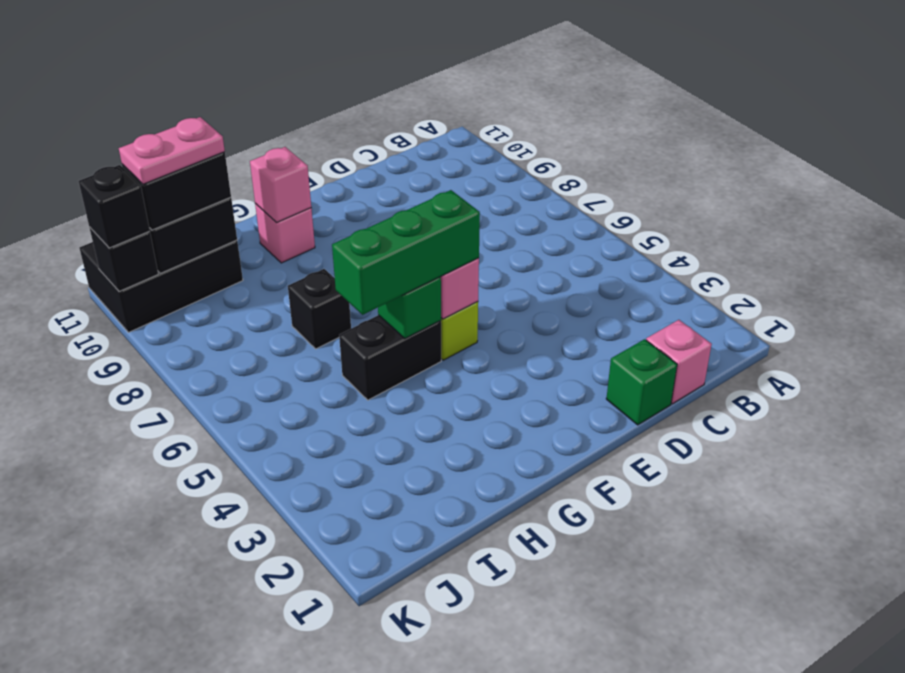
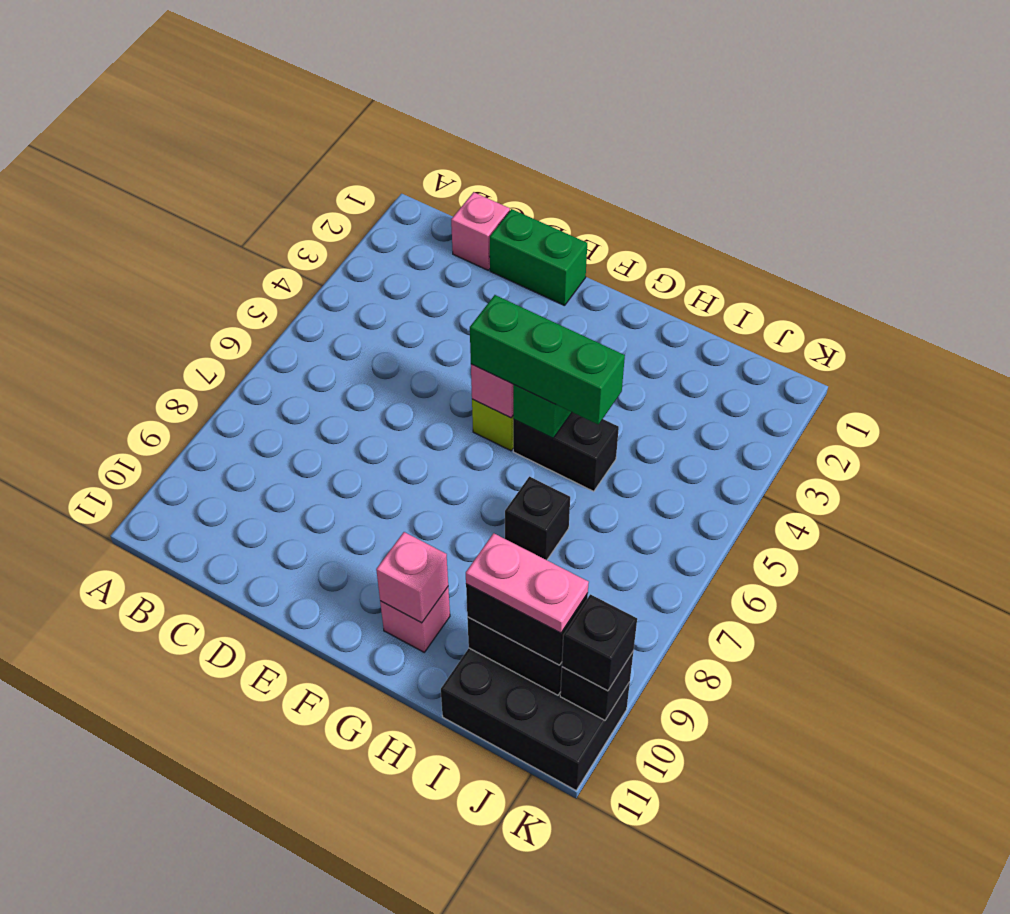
green brick D1 level 1 -> green brick D1:E1 level 1

